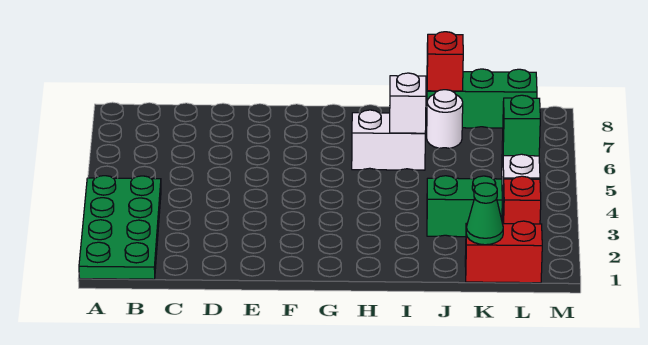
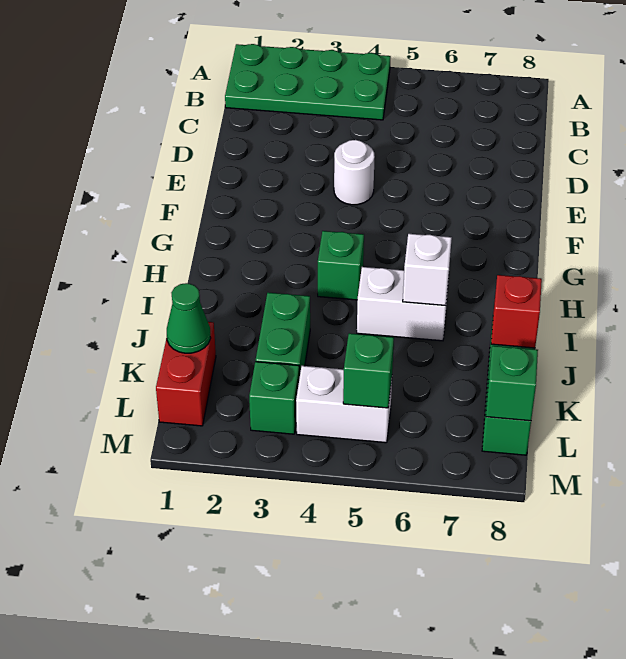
none -> green brick H4 level 1
white brick H6:I6 level 1 -> white brick I5:I6 level 1
white round brick J7 level 1 -> white round brick E4 level 1
red brick L3 level 1 -> green brick L3 level 1
none -> green brick L8 level 2

